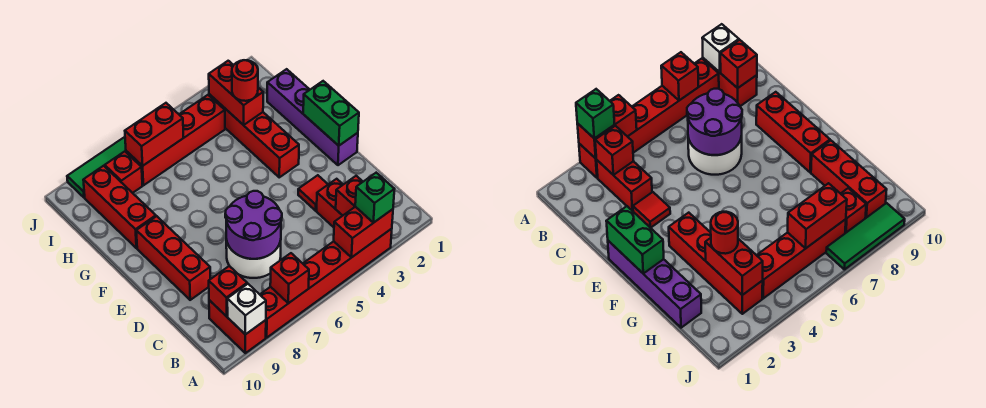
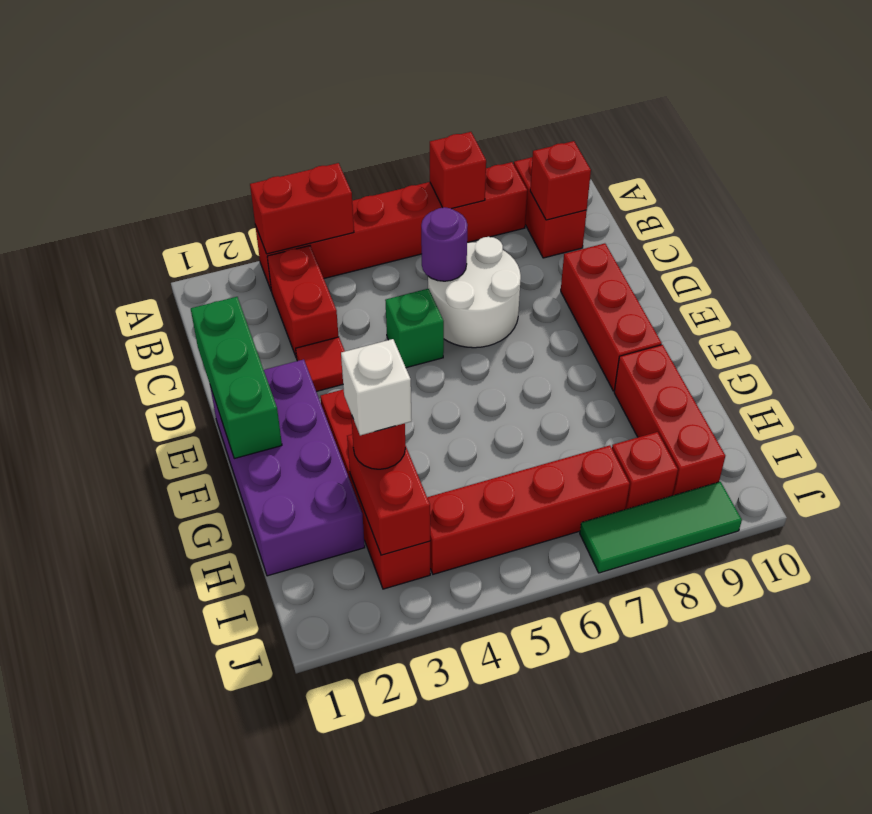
green brick A3 level 3 -> green brick D5 level 1
white brick A9 level 2 -> white brick H3 level 4
red brick B3 level 2 -> none
purple round brick C6:D7 level 2 -> purple round brick C6 level 2
purple brick E1:H1 level 1 -> purple brick E1:H2 level 1
green brick E1:F1 level 2 -> green brick D1:F1 level 2
red brick I6:I7 level 2 -> none

